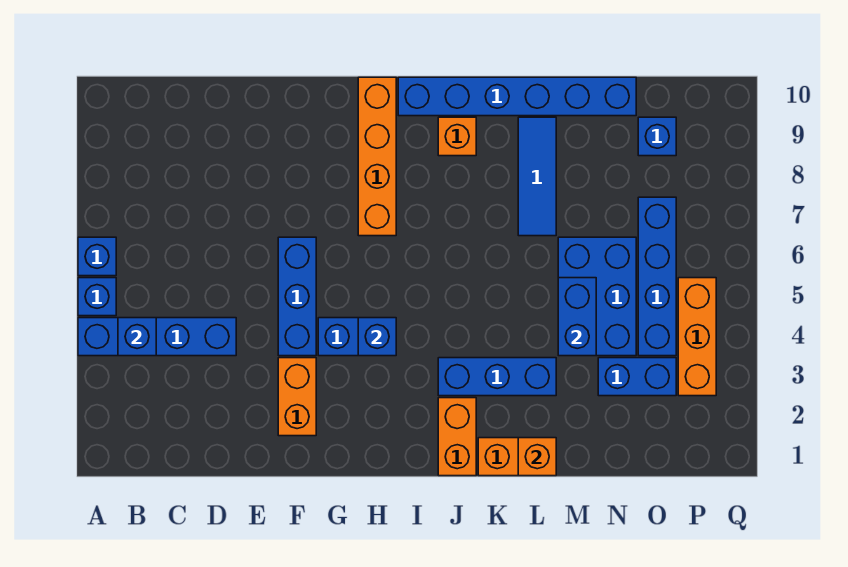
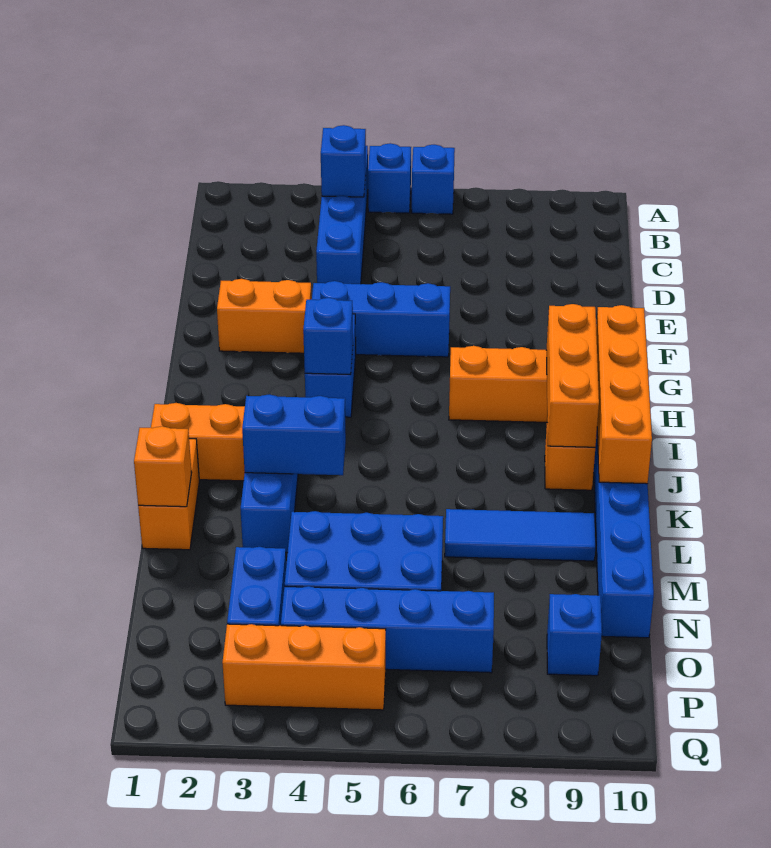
none -> orange brick H9:J9 level 2
none -> orange brick H10:K10 level 2
blue brick M4:M5 level 2 -> blue brick K3:K4 level 2

